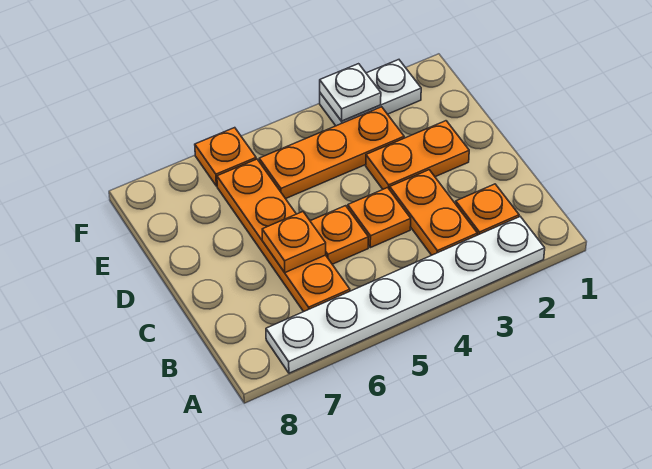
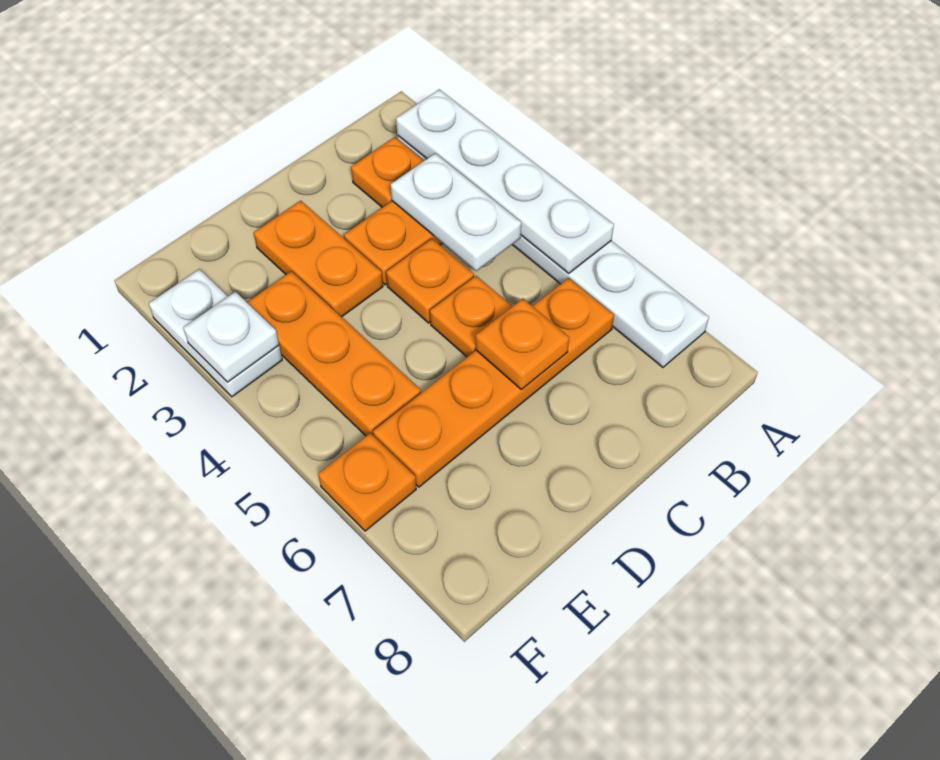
none -> white plate A2:A5 level 2
none -> white plate B3:B4 level 2

